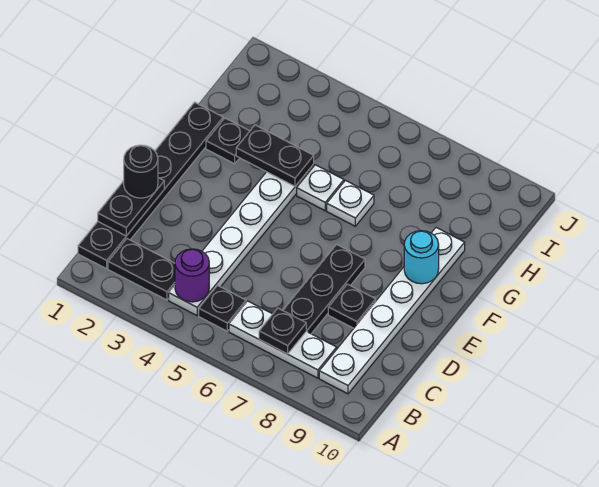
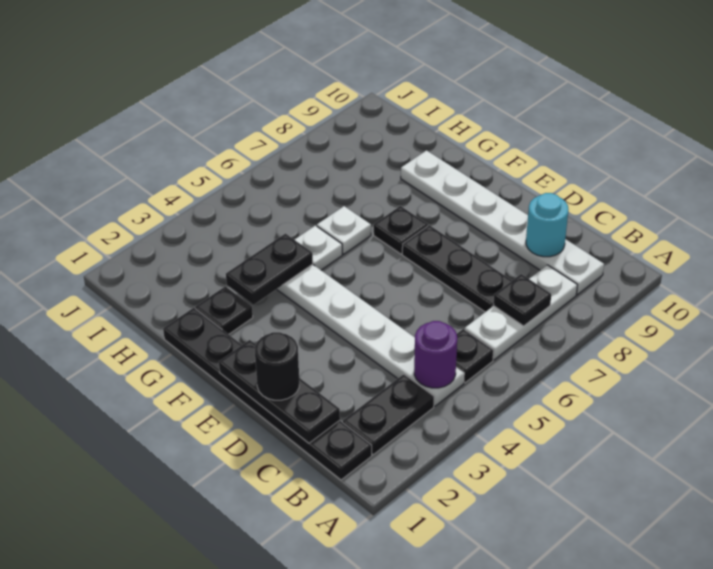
black plate C1:D1 level 2 -> black plate C1:E1 level 2
black plate D8 level 1 -> black plate F7 level 1
cyan round brick F9 level 2 -> cyan round brick C9 level 2

